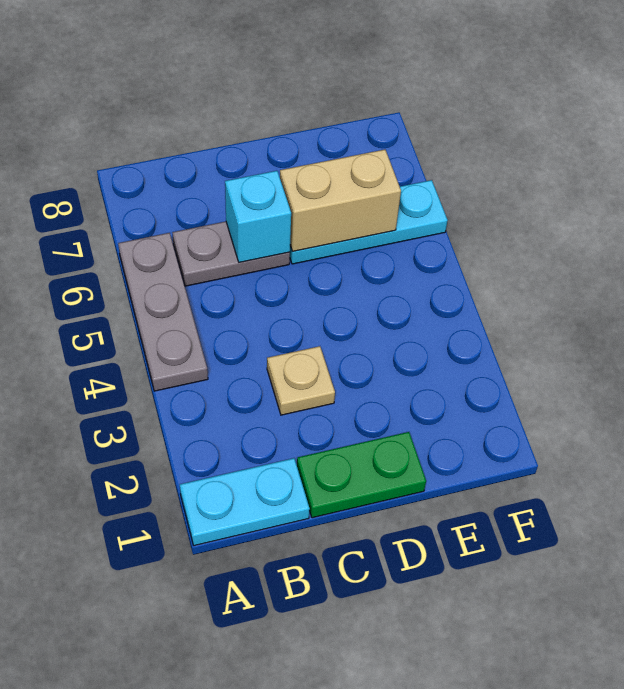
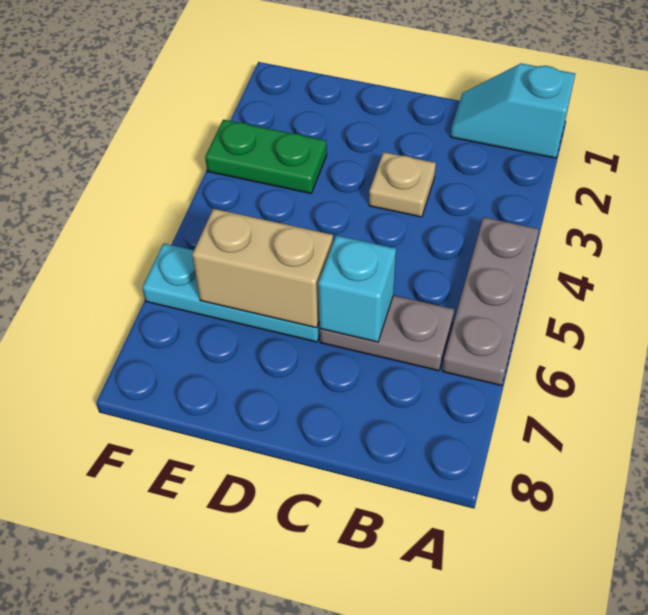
cyan plate A1:B1 level 1 -> cyan slope A1:B1 level 1 top A
green plate C1:D1 level 1 -> green plate E3:F3 level 1

